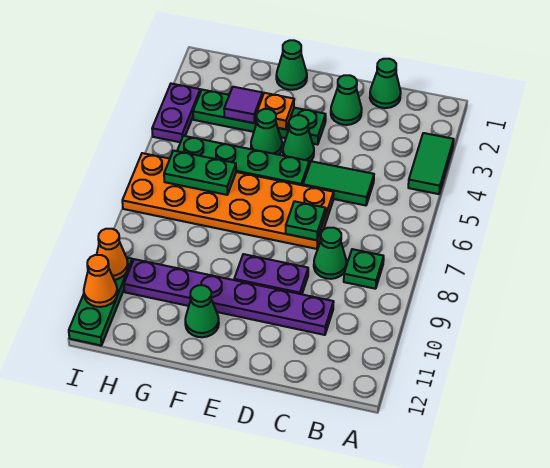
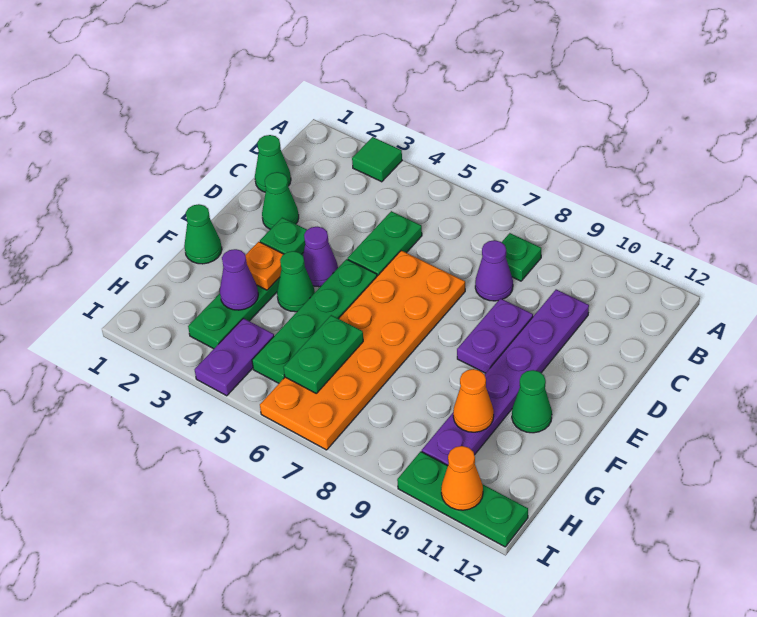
green tile A3:A4 level 1 -> green tile A3 level 1
green tile C5:D5 level 1 -> green plate C5:D5 level 1
green cone C8 level 1 -> purple cone C8 level 1
green plate D7 level 2 -> green plate E3 level 2
green cone E4 level 1 -> purple cone E4 level 1
purple tile G3 level 2 -> purple cone G3 level 2
purple plate I3:I4 level 1 -> purple plate H4:I4 level 1
orange cone I10 level 2 -> orange cone G10 level 2

